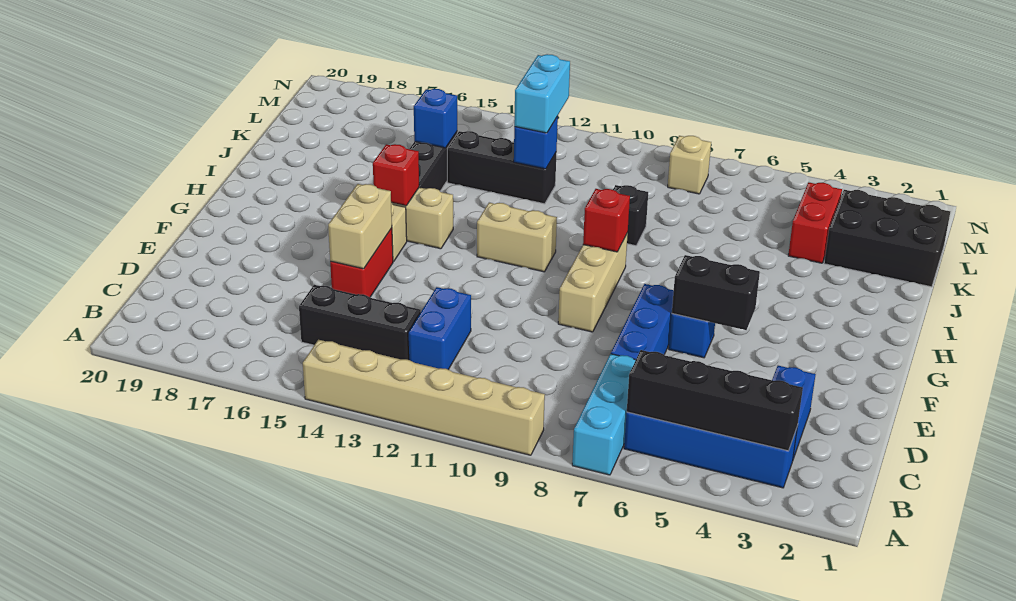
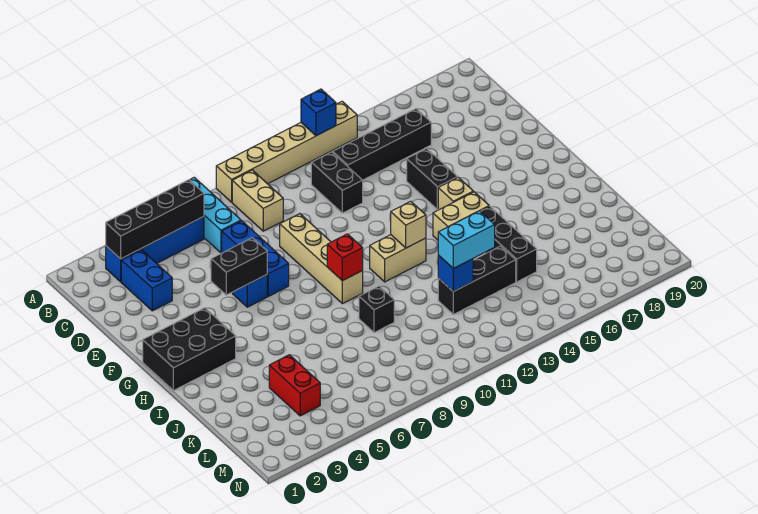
blue brick C12:D12 level 1 -> black brick C12:D12 level 1
black brick C13:C15 level 1 -> black brick C13:C16 level 1
red brick E15:F15 level 1 -> black brick E15:F15 level 1
tan brick E15:F15 level 2 -> tan brick B9:C9 level 1
tan brick F9:H9 level 1 -> tan brick E9:H9 level 1
red brick H15 level 2 -> none
black brick K1:L3 level 1 -> black brick G1:H3 level 1
cyan brick K12:L12 level 3 -> cyan brick K12:K13 level 3
blue brick K15 level 2 -> blue brick A13 level 2
tan brick M8 level 1 -> tan brick H12 level 2

